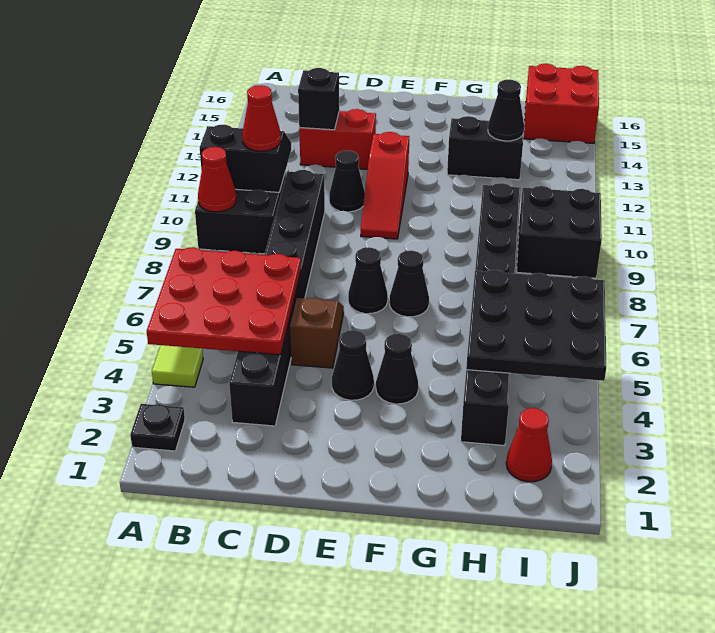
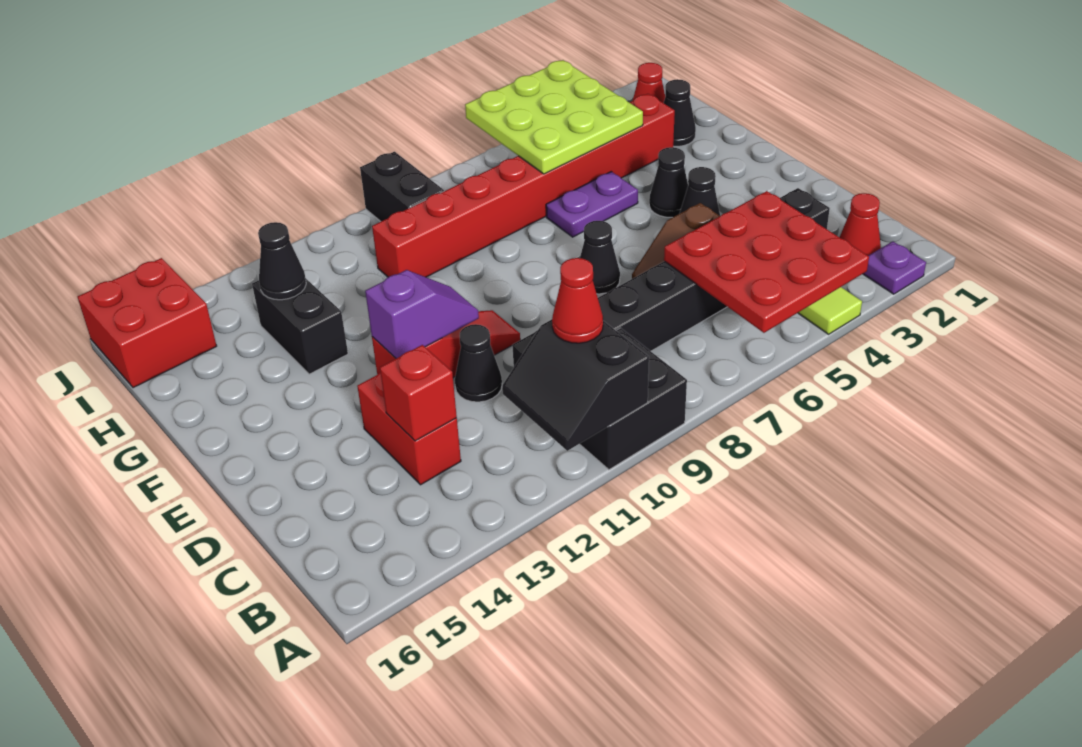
black plate A2 level 1 -> purple plate A2 level 1
red cone A9 level 2 -> red cone B2 level 1
black brick C13 level 2 -> red brick C13 level 2
none -> purple slope E11:E12 level 2 top 12
black cone F7 level 1 -> black cone H2 level 1
none -> purple plate G5:G6 level 1
black brick H3:H10 level 1 -> red brick H3:H10 level 1
black plate H4:J6 level 2 -> lime plate H4:J6 level 2
black brick I9:J10 level 1 -> black brick I9:J9 level 1

